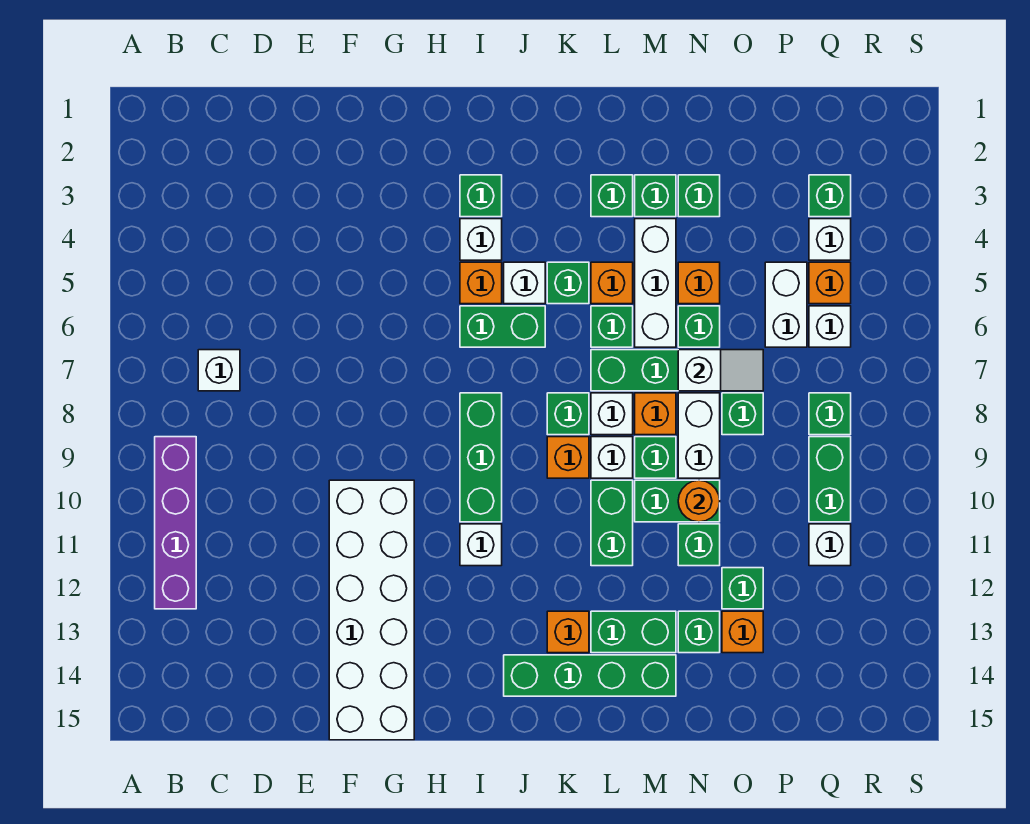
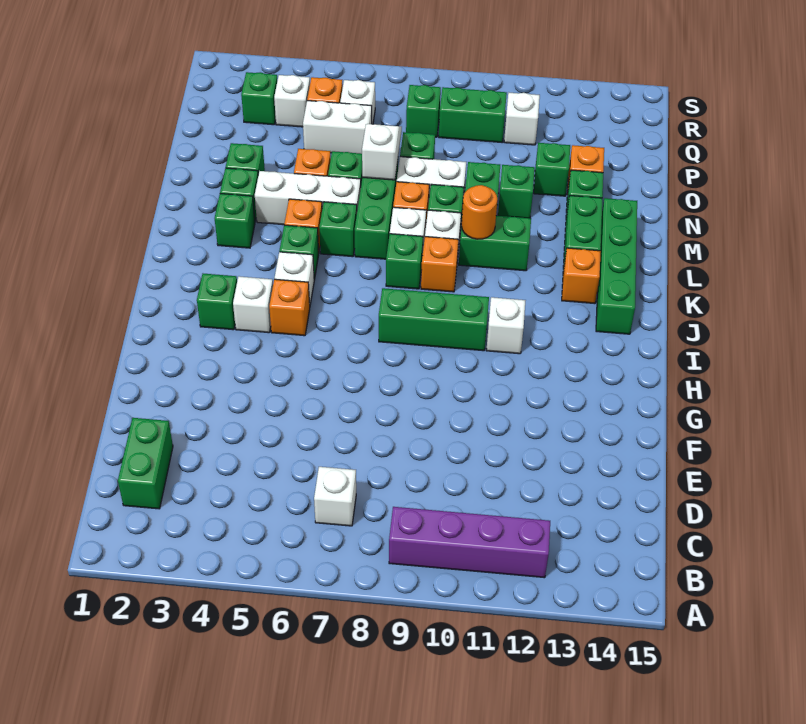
white brick F10:G15 level 1 -> none
green brick I6:J6 level 1 -> green brick C2:D2 level 1
orange round brick N10 level 2 -> orange round brick L10 level 2

